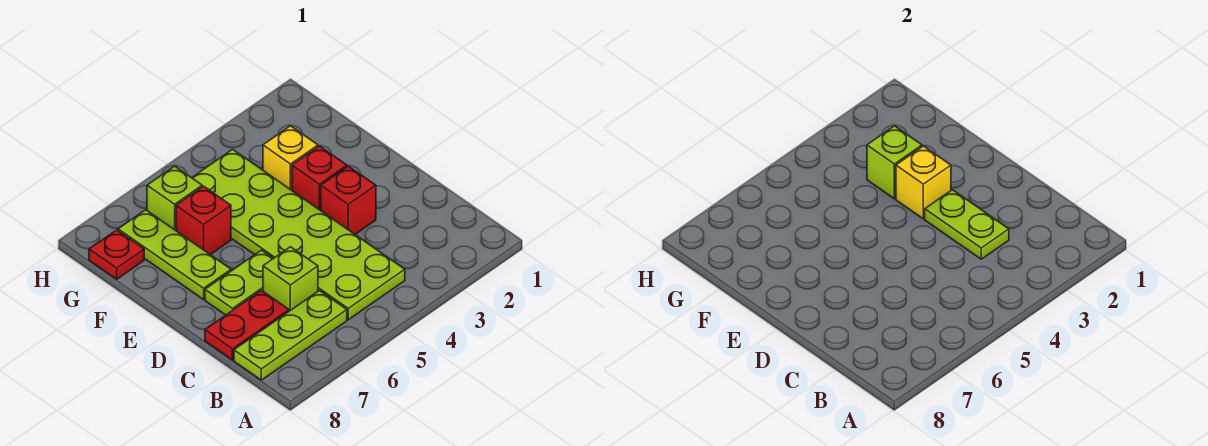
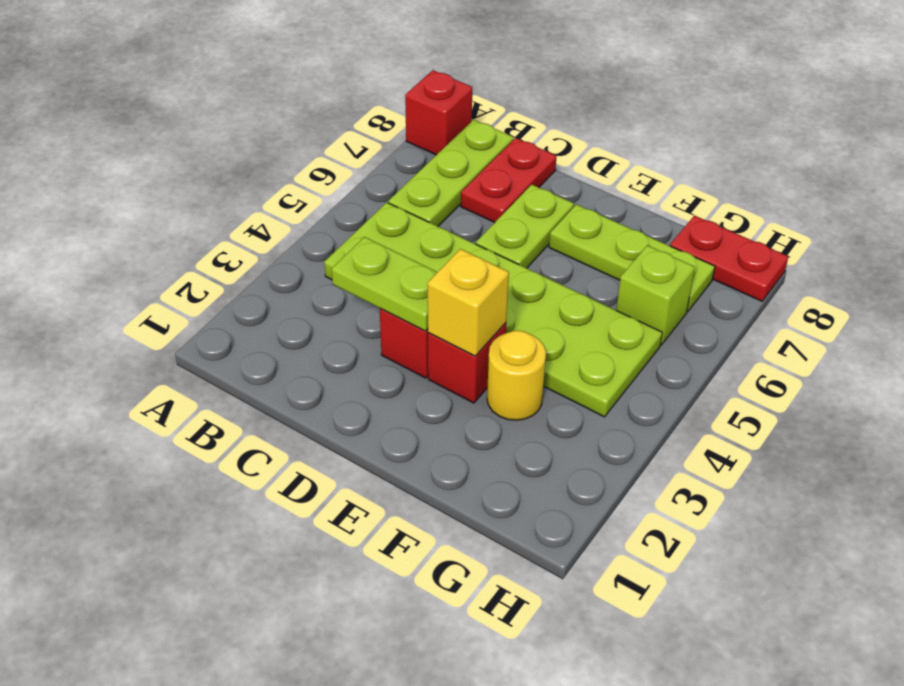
lime brick C6 level 1 -> none
yellow brick F3 level 1 -> yellow round brick F3 level 1
lime brick F3 level 2 -> none
red brick F6 level 1 -> red brick A8 level 1
red plate G8 level 1 -> red plate G8:H8 level 1

